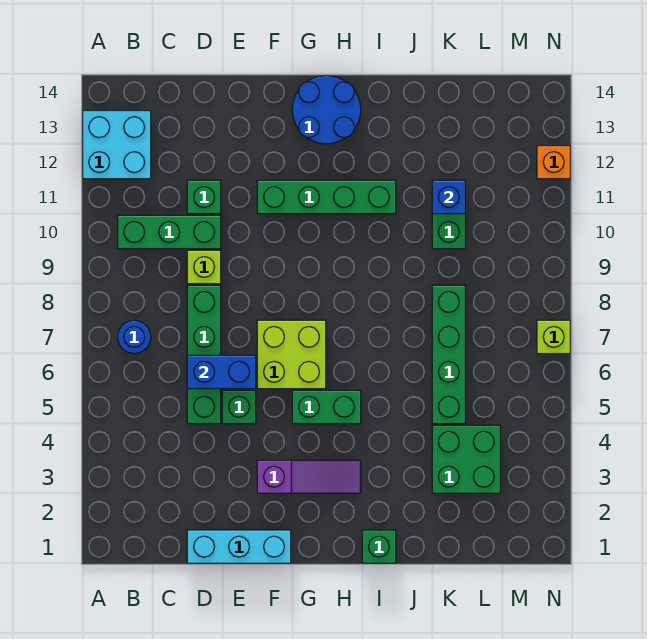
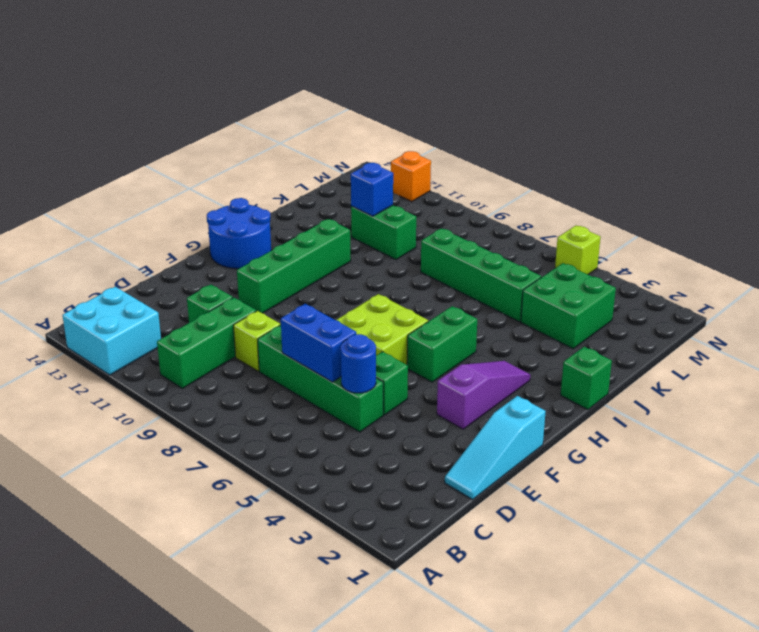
blue round brick B7 level 1 -> blue round brick D5 level 2
cyan brick D1:F1 level 1 -> cyan slope D1:F1 level 1 top F
blue brick D6:E6 level 2 -> blue brick D6:D7 level 2
lime brick N7 level 1 -> lime brick N5 level 1

